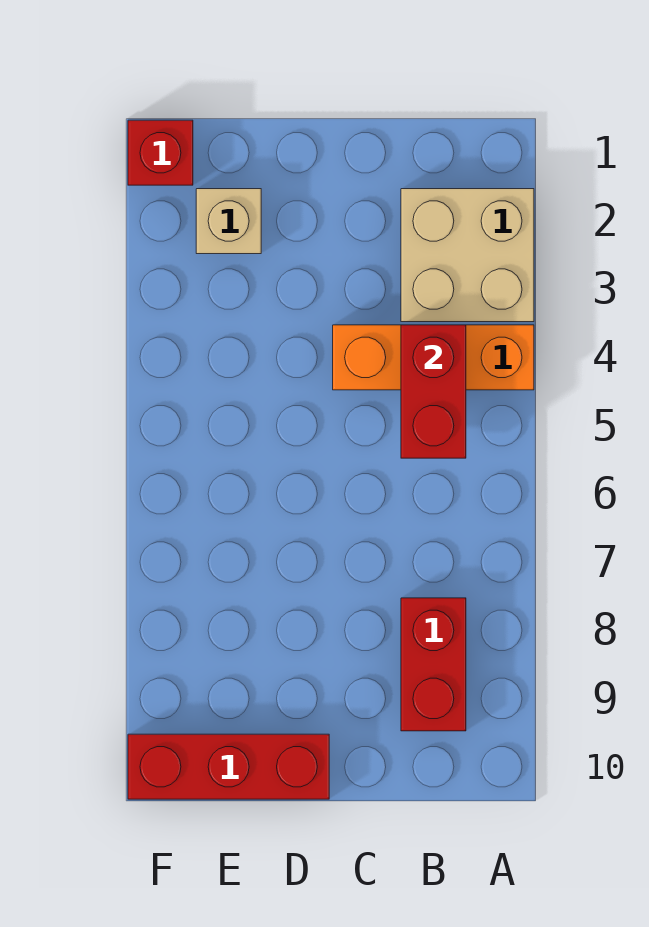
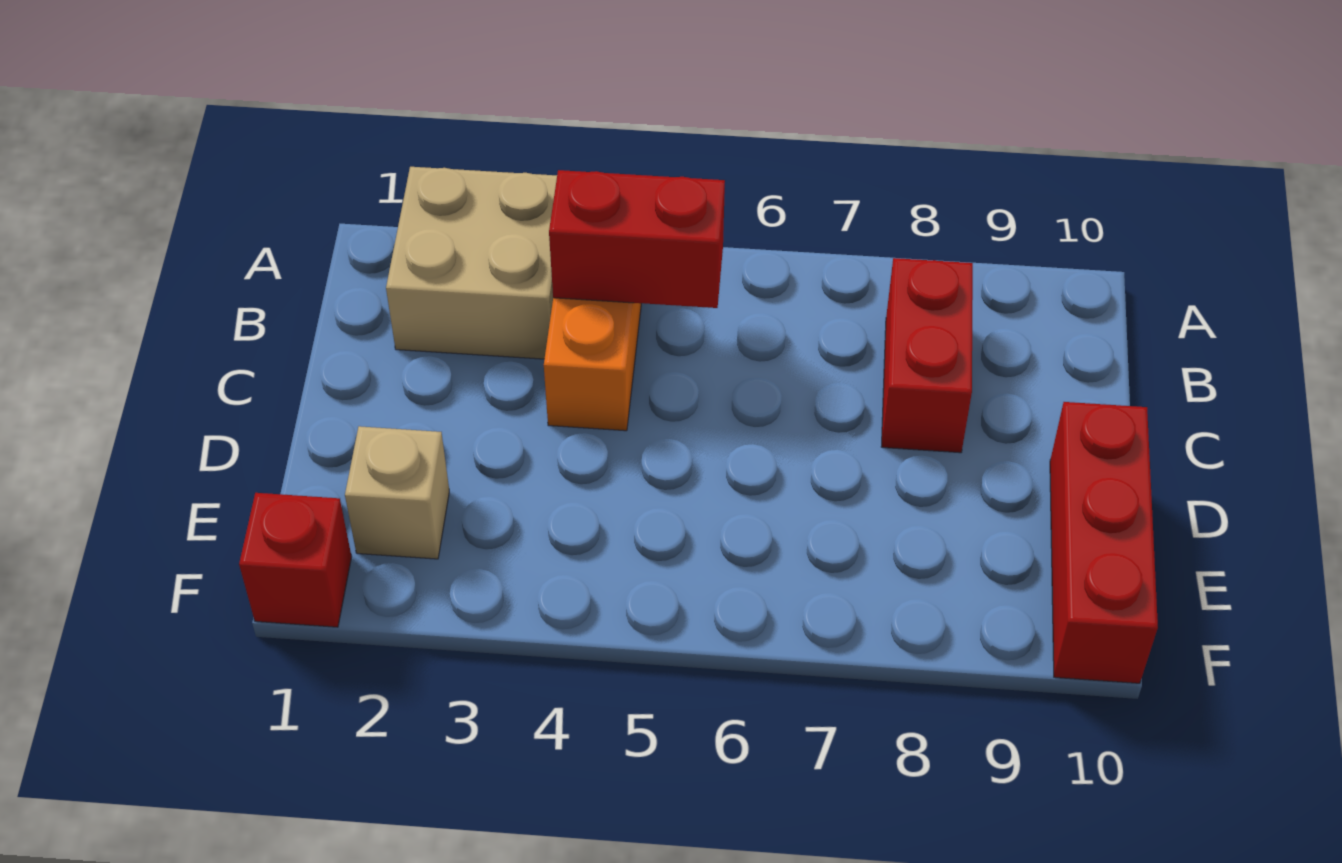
red brick B8:B9 level 1 -> red brick B8:C8 level 1

